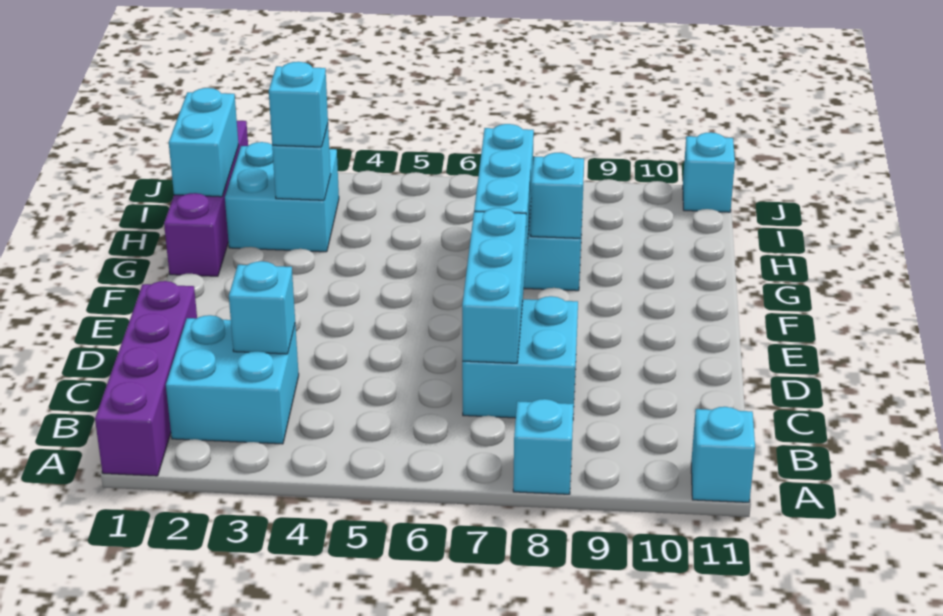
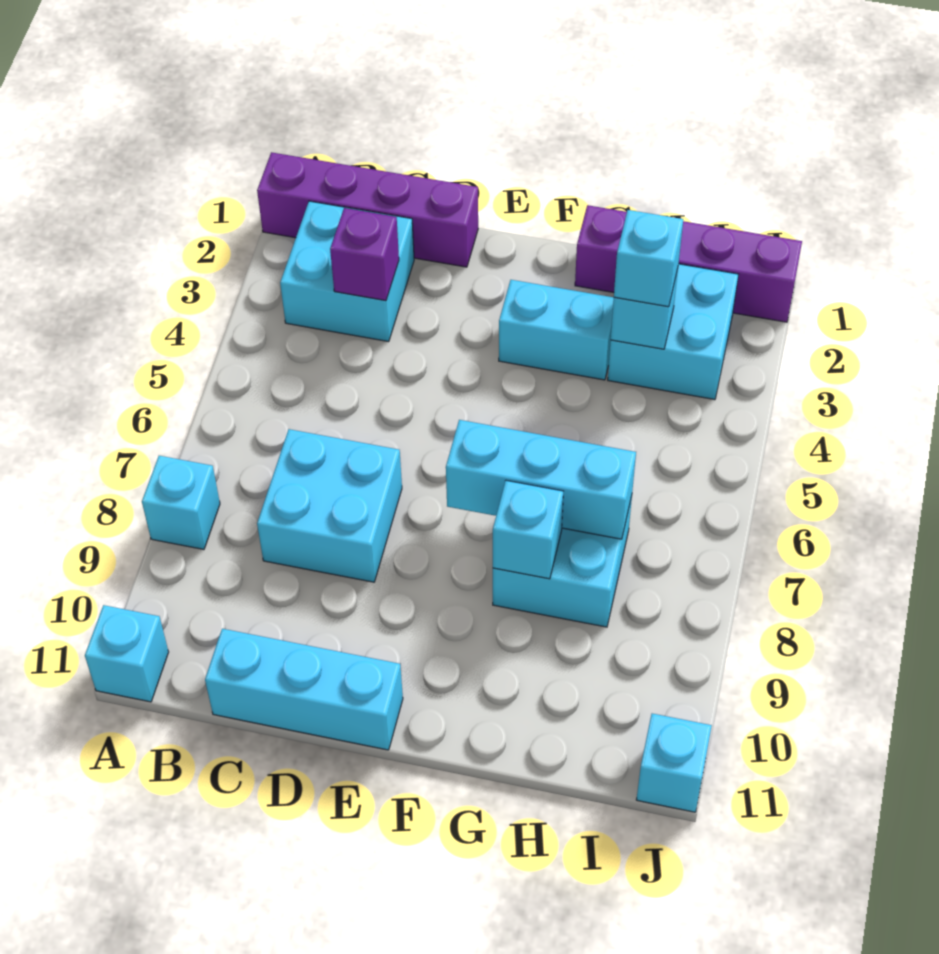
cyan brick C3 level 2 -> purple brick C3 level 2
cyan brick C7:E7 level 2 -> cyan brick C11:E11 level 1
cyan brick H1:I1 level 2 -> cyan brick F3:G3 level 1

